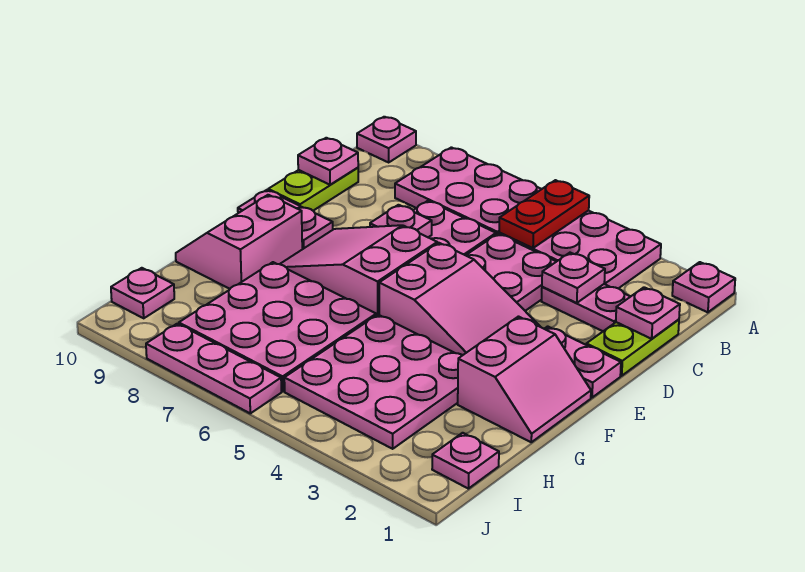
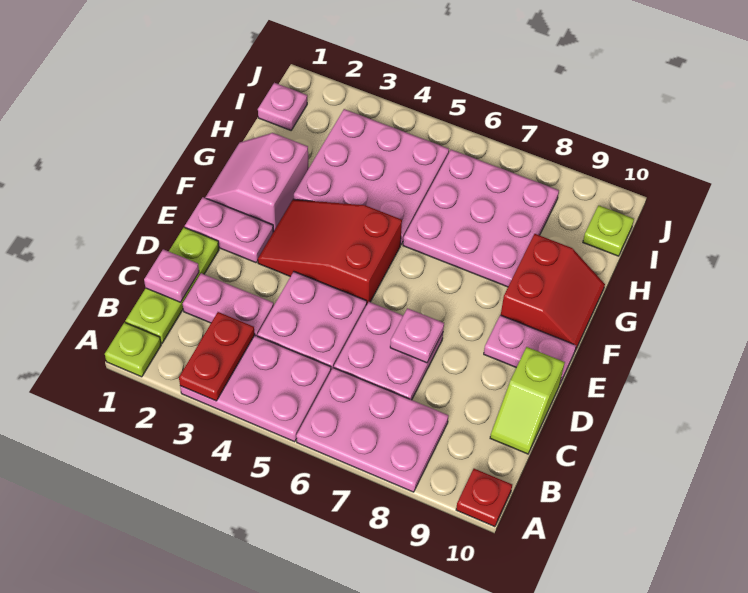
pink plate A1 level 1 -> lime plate A1 level 1
red plate A5:B5 level 2 -> red plate A3:B3 level 2
pink plate A10 level 1 -> red plate A10 level 1
lime plate C1:D1 level 1 -> lime plate B1:D1 level 1
pink plate C3 level 2 -> none
lime plate C10:D10 level 1 -> lime slope C10:D10 level 1 top D
pink plate C10 level 2 -> none
pink slope E3:F5 level 1 top 5 -> red slope E3:F5 level 1 top 5
pink slope E6:F8 level 1 top 6 -> none
pink slope F9:G10 level 1 top 9 -> red slope F9:G10 level 1 top 9
pink plate I10 level 1 -> lime plate I10 level 1
pink plate J6:J8 level 1 -> none

